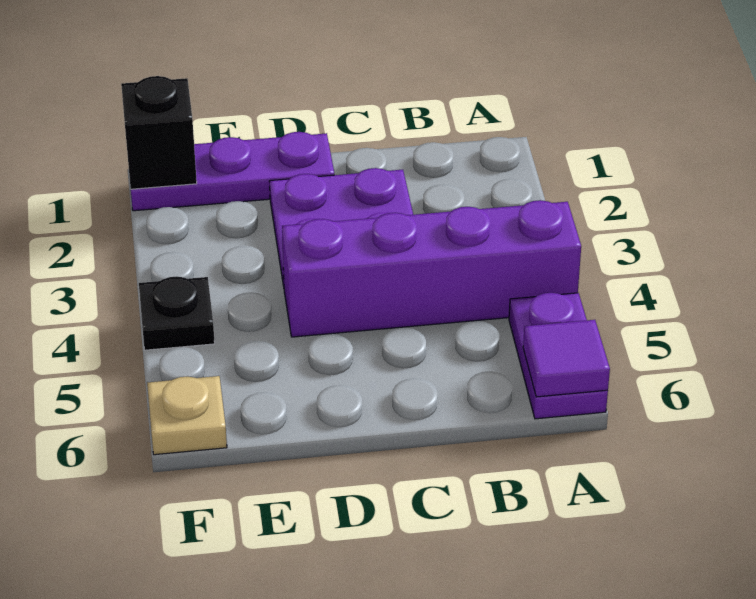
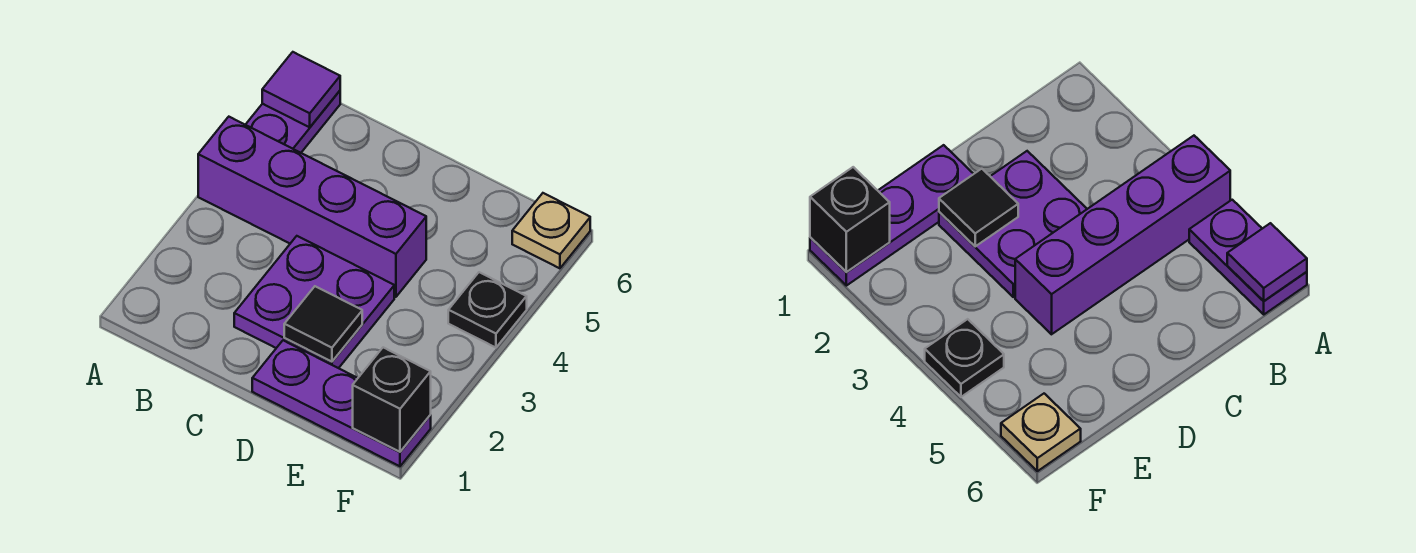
none -> black tile D2 level 2

